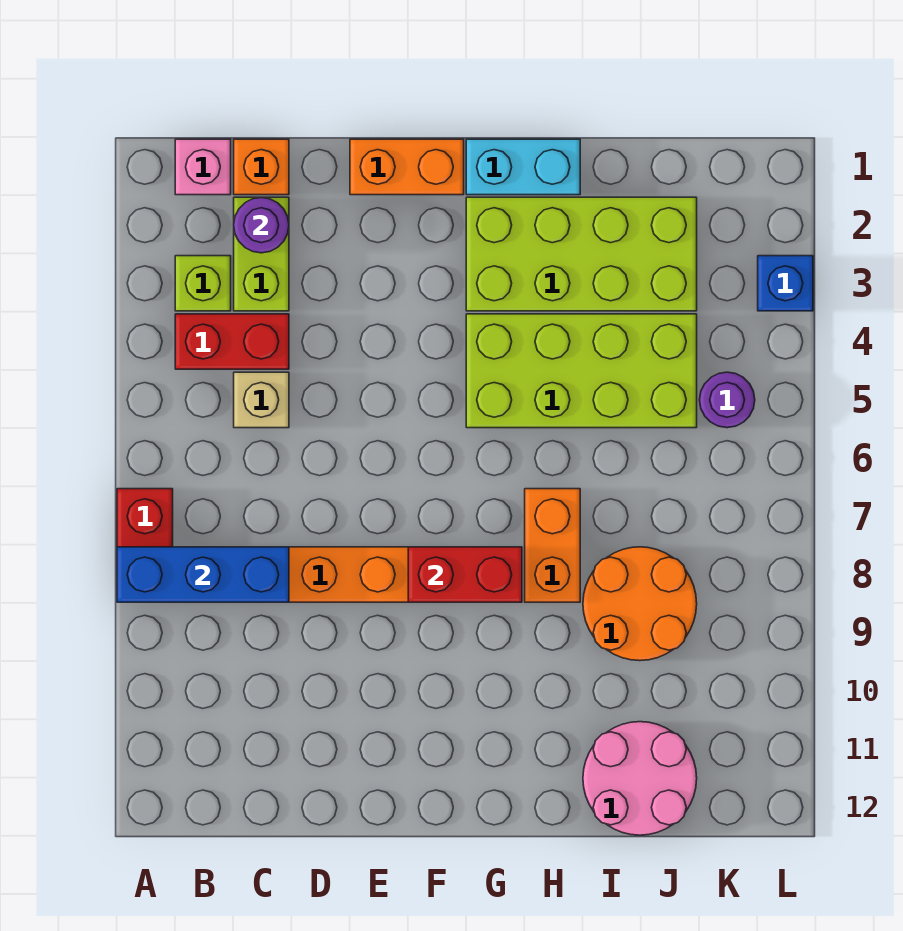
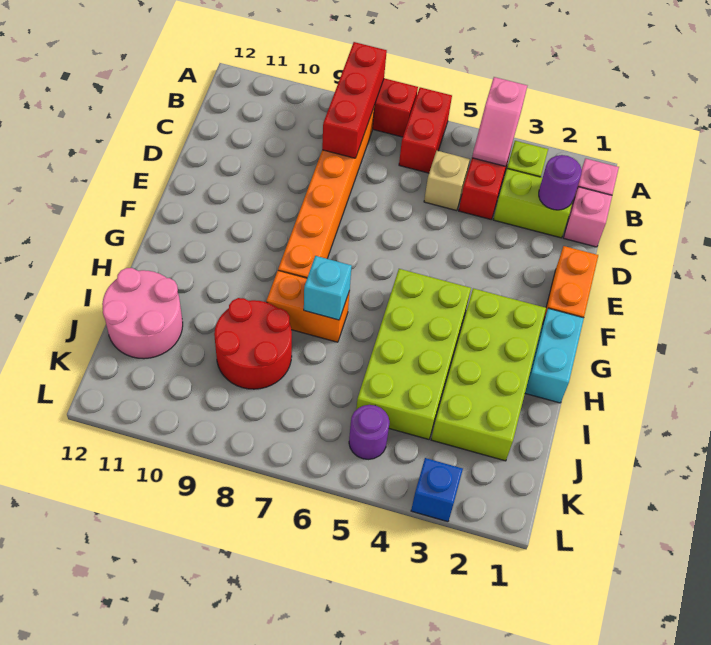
none -> pink slope A4:B4 level 2 top A
blue brick A8:C8 level 2 -> red brick A8:C8 level 2
orange brick C1 level 1 -> pink brick C1 level 1
red brick F8:G8 level 2 -> red brick A6:B6 level 1
none -> cyan brick H7 level 2
orange round brick I8:J9 level 1 -> red round brick I8:J9 level 1

